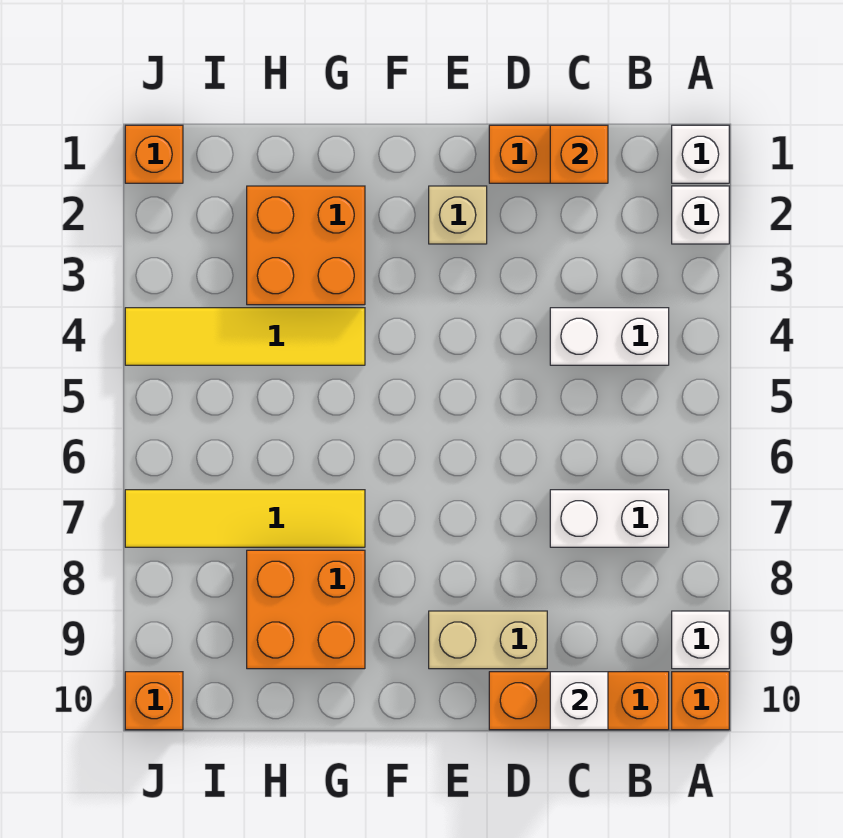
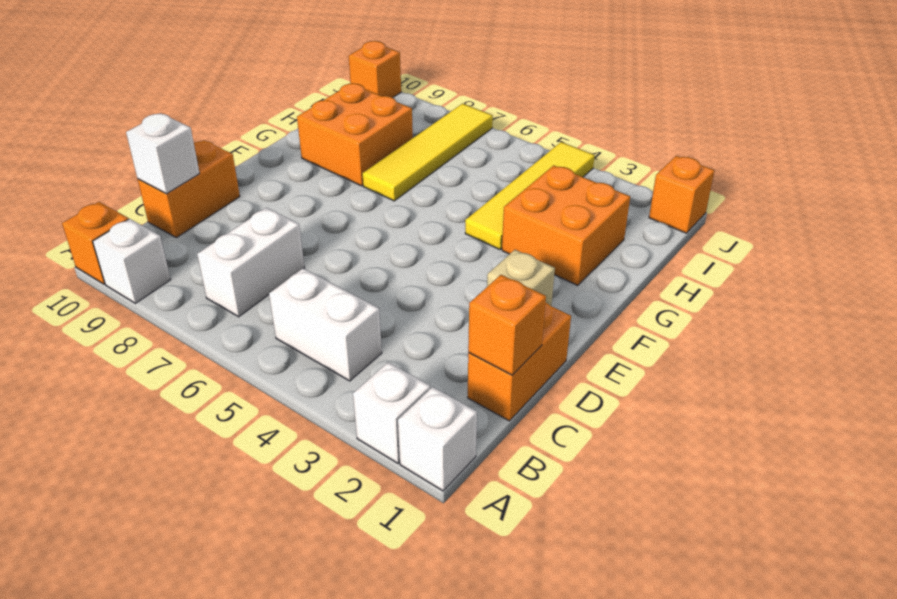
white brick B4:C4 level 1 -> white brick B4:B5 level 1
orange brick B10:D10 level 1 -> orange brick C10:D10 level 1
tan brick D9:E9 level 1 -> none

